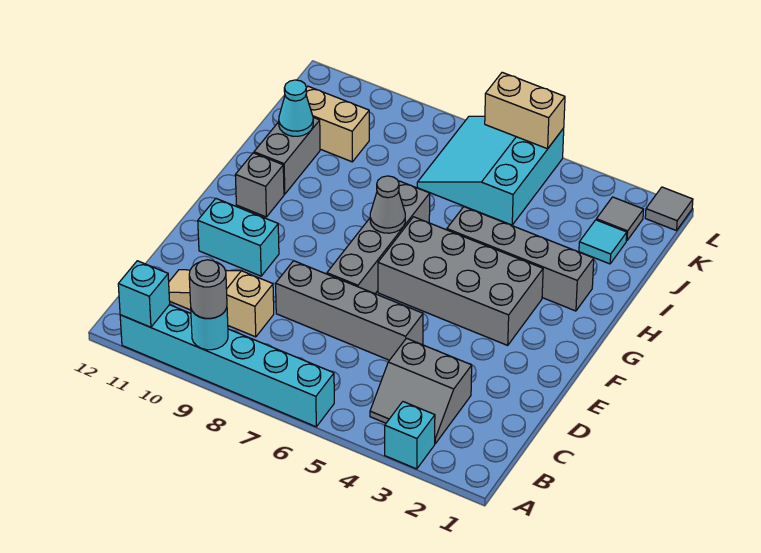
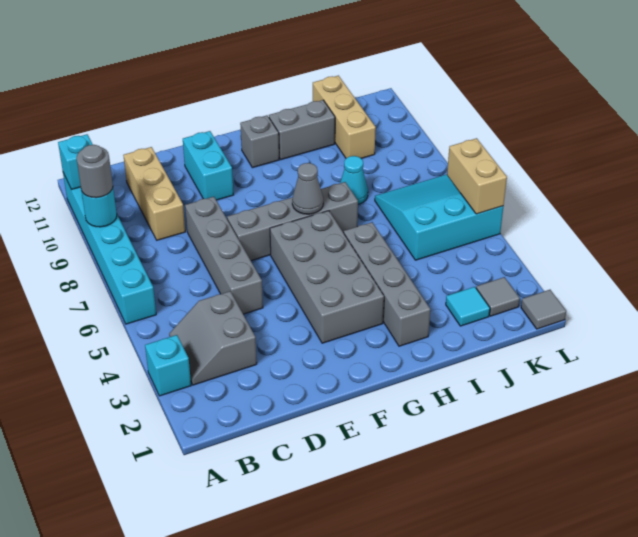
tan slope C9:C11 level 1 top 9 -> tan brick C9:C11 level 1
cyan cone I11 level 2 -> cyan cone I8 level 1
tan brick J10:J11 level 1 -> tan brick J10:J12 level 1

